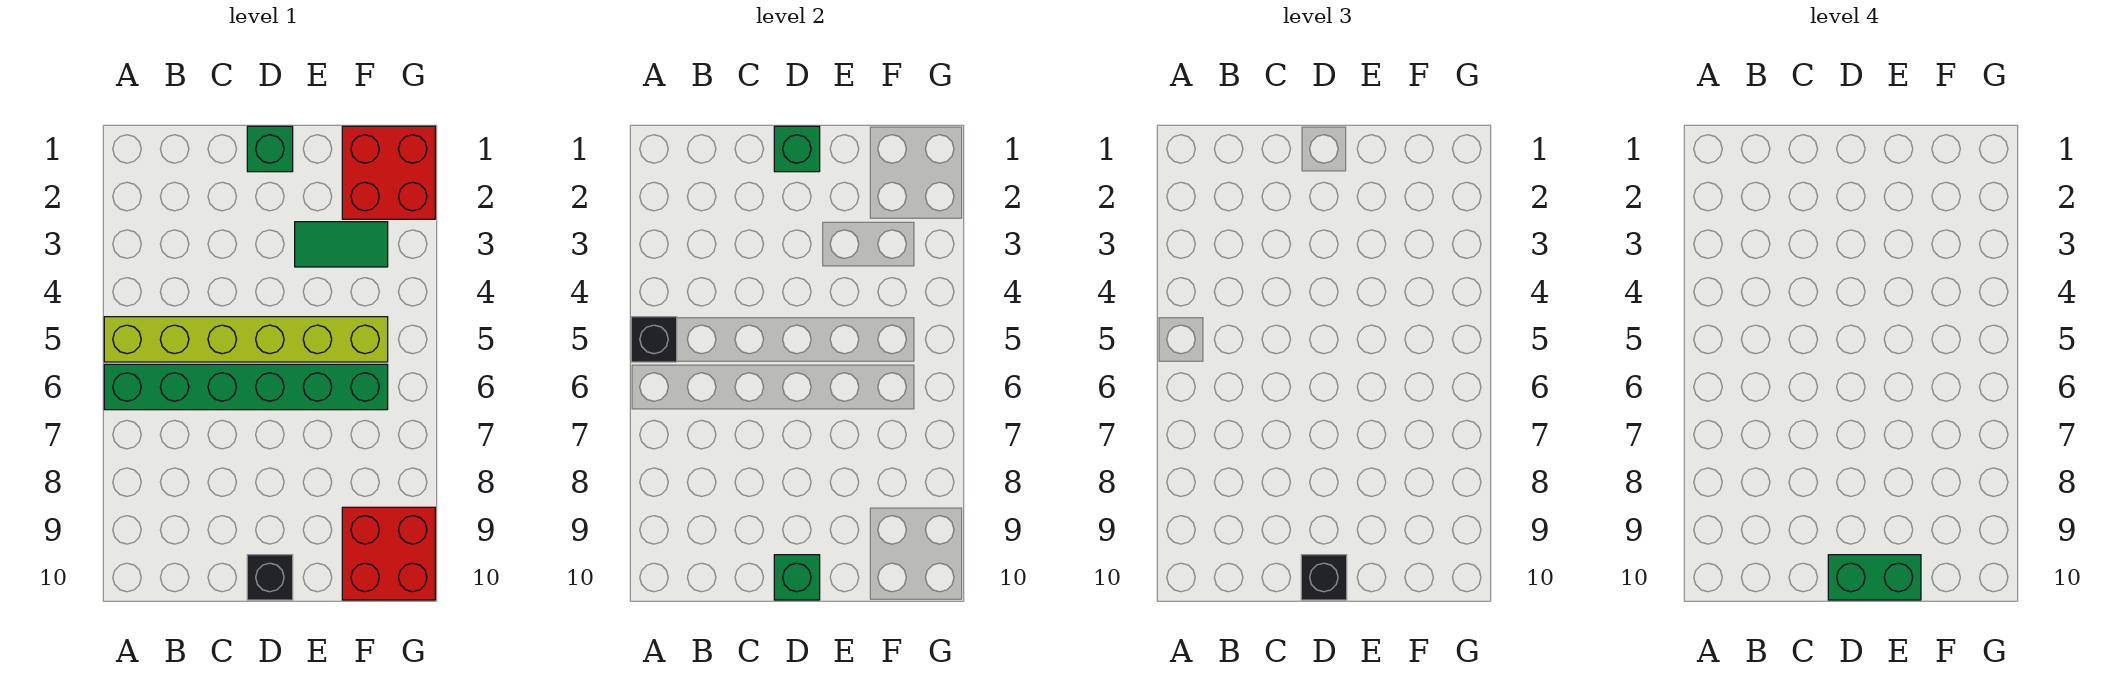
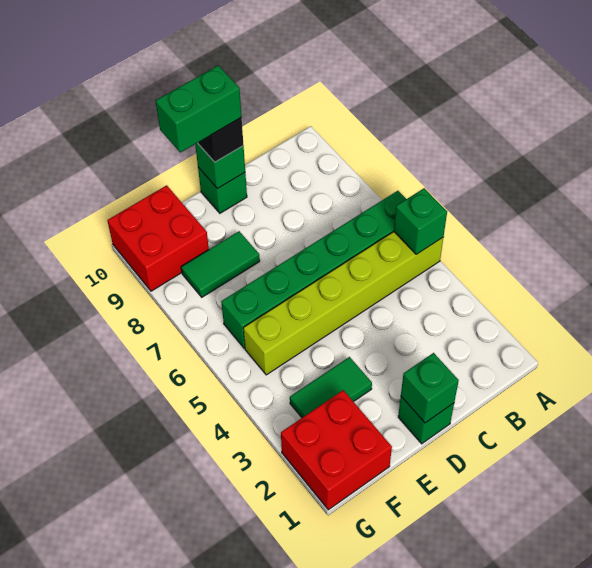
black brick A5 level 2 -> green brick A5 level 2
black brick D10 level 1 -> green brick D10 level 1
none -> green tile E8:F8 level 1

